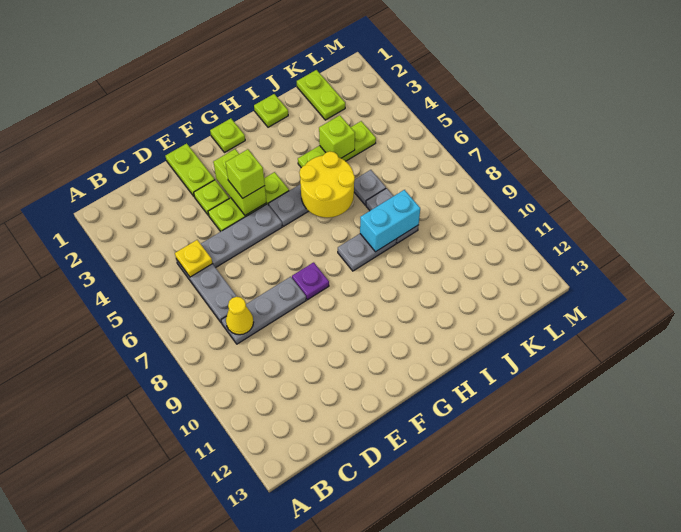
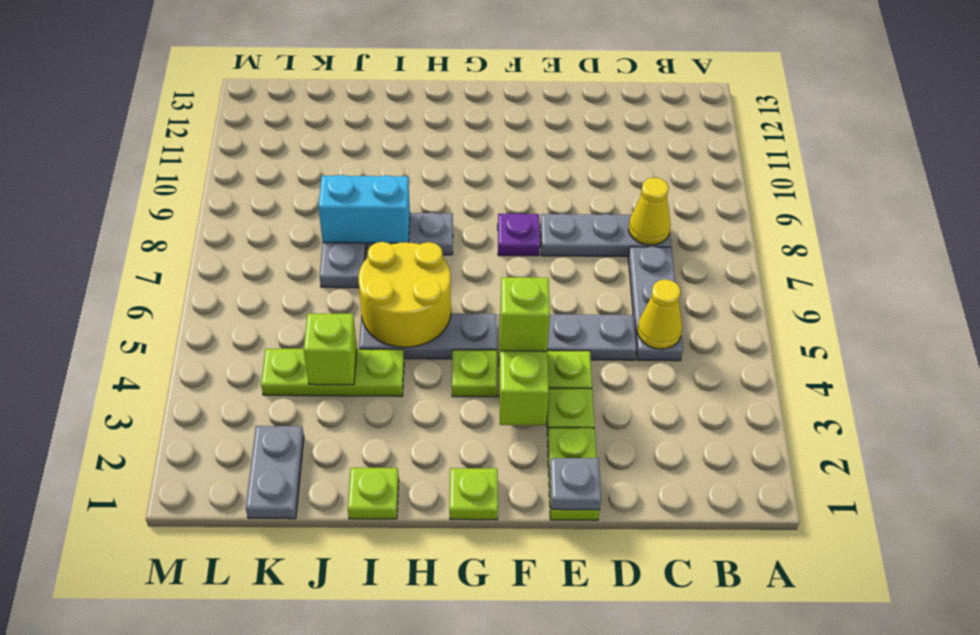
yellow plate C5 level 2 -> yellow cone C5 level 2
grey plate J6 level 1 -> grey plate E1 level 2
lime plate K1:K2 level 1 -> grey plate K1:K2 level 1

